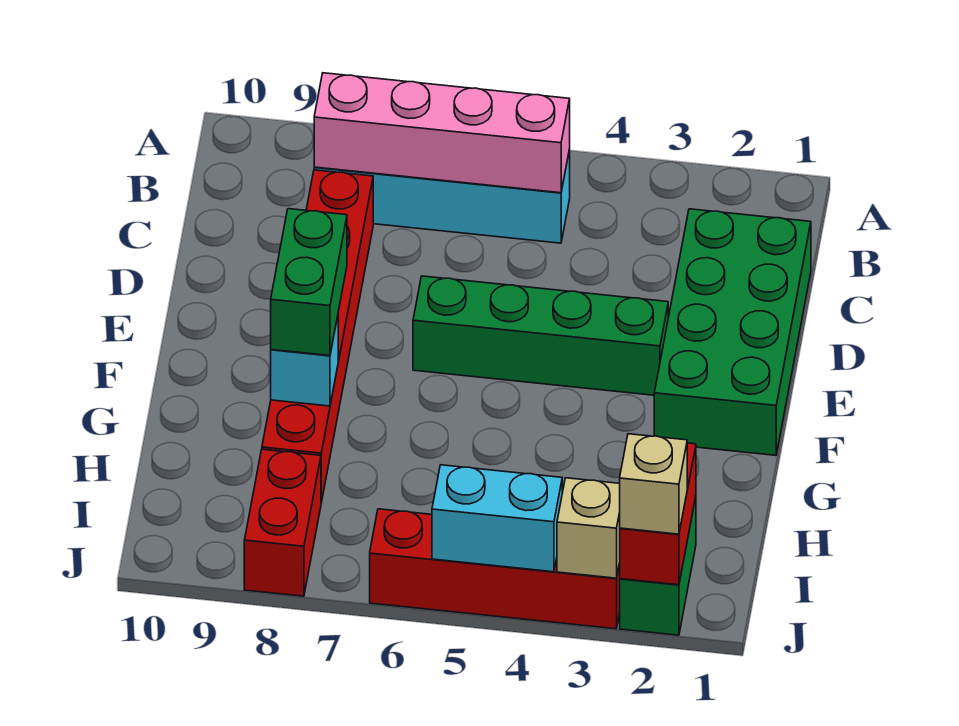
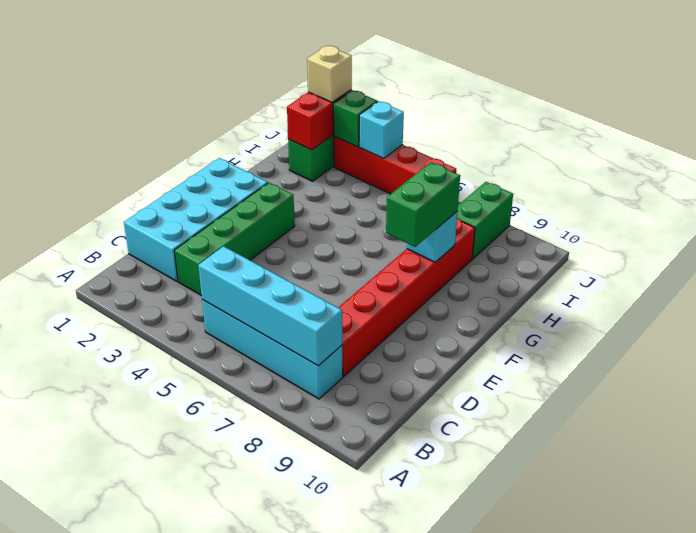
pink brick B5:B8 level 2 -> cyan brick B5:B8 level 2
green brick C1:F2 level 1 -> cyan brick C1:F2 level 1
green brick E3:E6 level 1 -> green brick C3:F3 level 1
red brick I8:J8 level 1 -> green brick I8:J8 level 1
tan brick J3 level 2 -> green brick J3 level 2
cyan brick J4:J5 level 2 -> cyan brick J4 level 2

